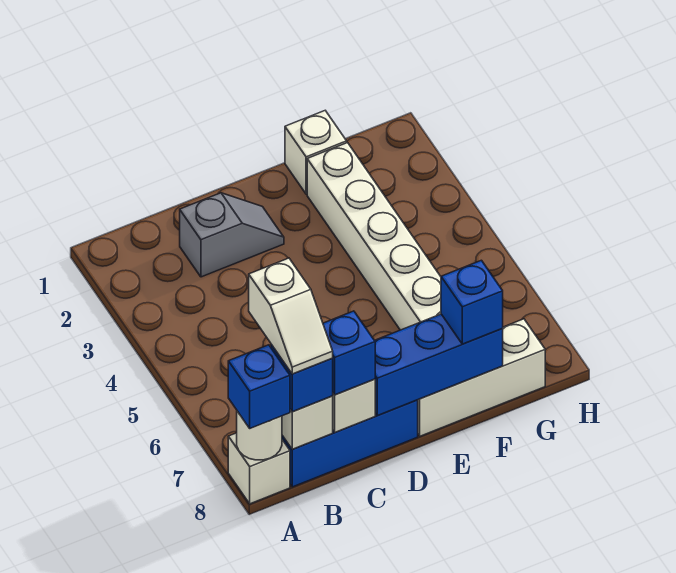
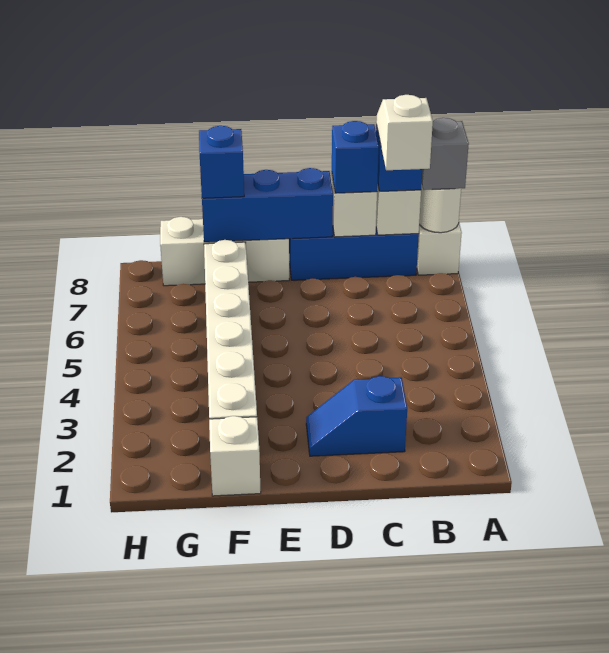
blue brick A8 level 3 -> grey brick A8 level 3
grey slope C2:D2 level 1 top C -> blue slope C2:D2 level 1 top C

